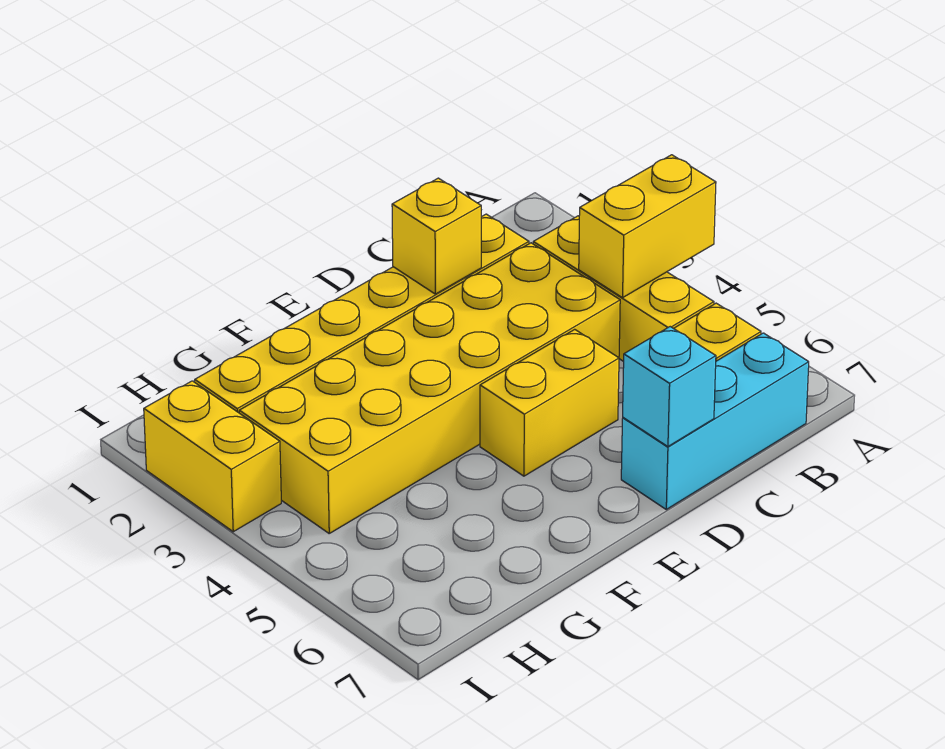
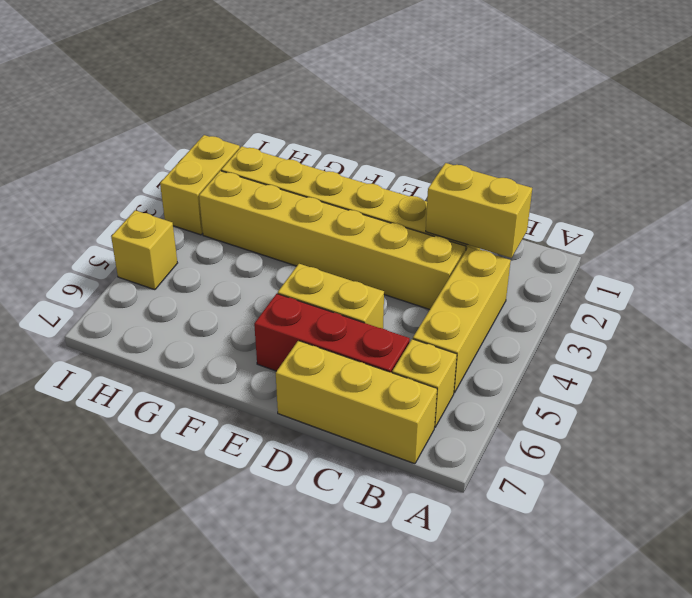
yellow brick A4:B4 level 2 -> yellow brick B2:C2 level 2
cyan brick B7:D7 level 1 -> yellow brick B7:D7 level 1
yellow brick C3:H4 level 1 -> yellow brick C3:H3 level 1
none -> red brick C6:E6 level 1
yellow brick D2 level 2 -> yellow brick I5 level 1
cyan brick D7 level 2 -> none

